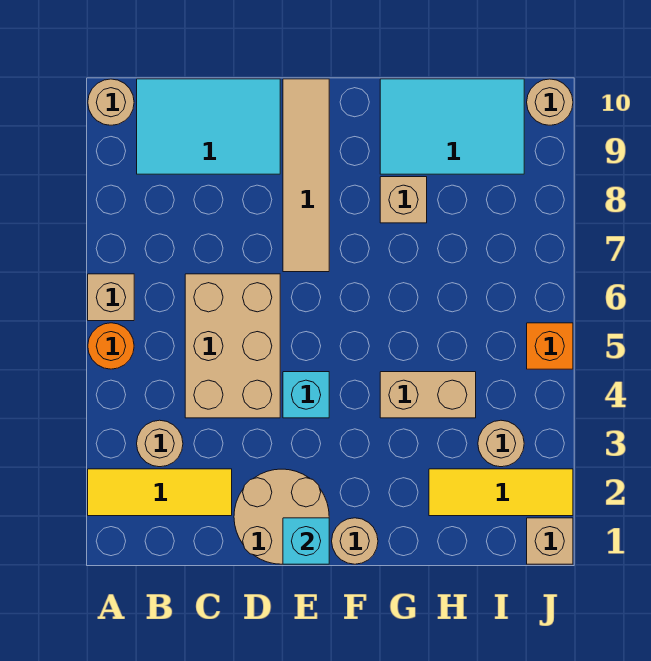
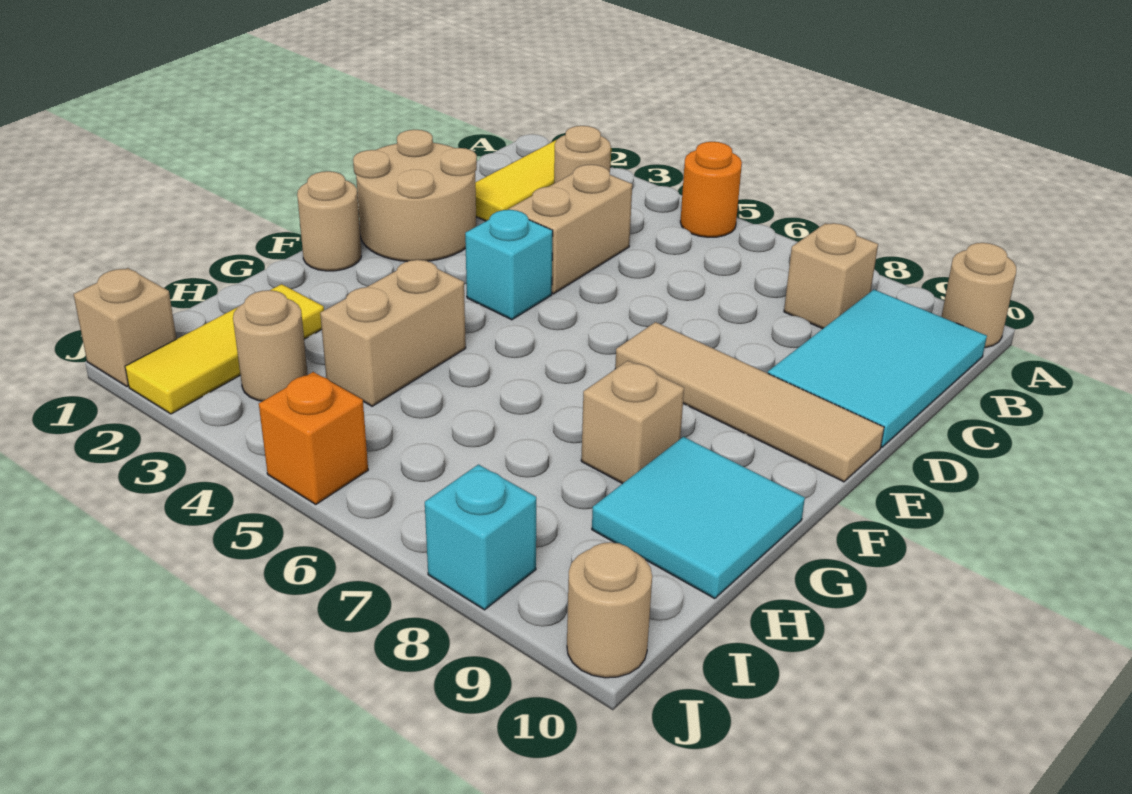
tan brick A6 level 1 -> tan brick B8 level 1
tan brick C4:D6 level 1 -> tan brick C4:D4 level 1
cyan brick E1 level 2 -> cyan brick J8 level 1
cyan tile G9:I10 level 1 -> cyan tile G9:H10 level 1

